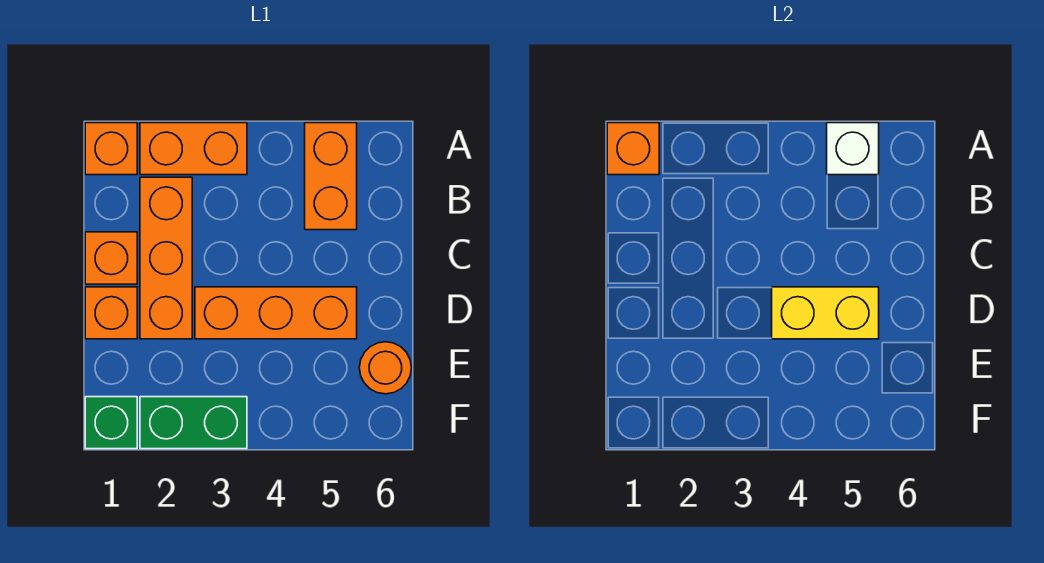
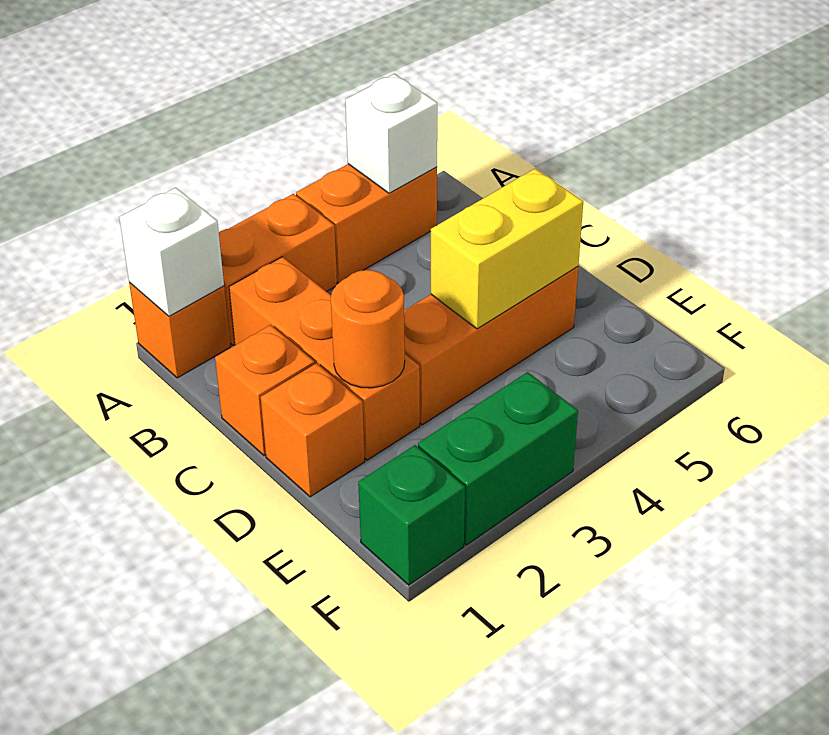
orange brick A1 level 2 -> white brick A1 level 2
orange brick A5:B5 level 1 -> orange brick A4:A5 level 1
orange round brick E6 level 1 -> orange round brick D2 level 2

